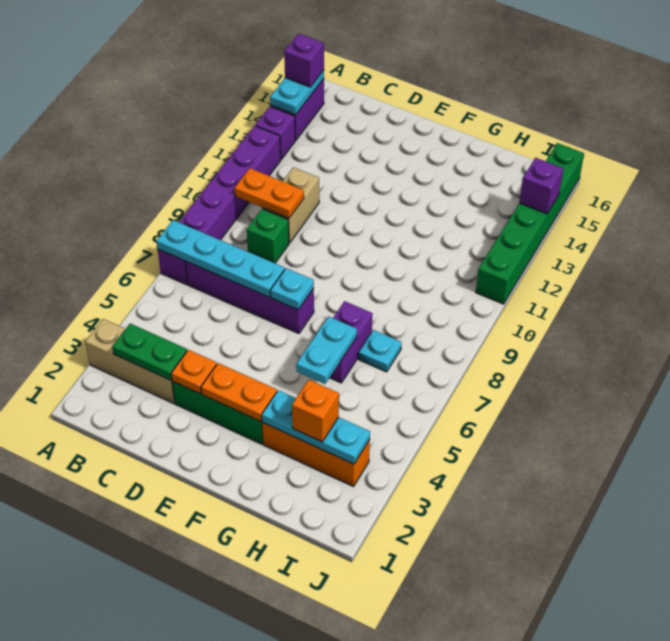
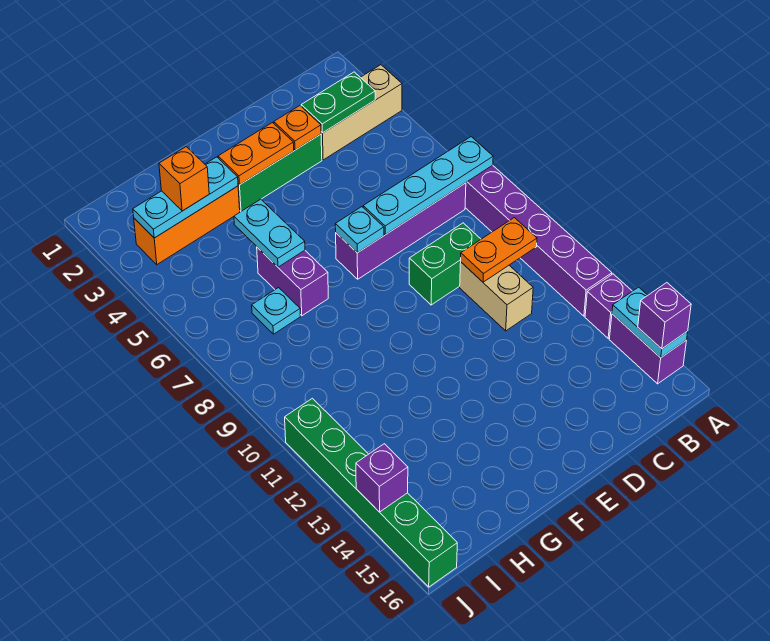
green brick C9 level 1 -> green brick C9:D9 level 1

